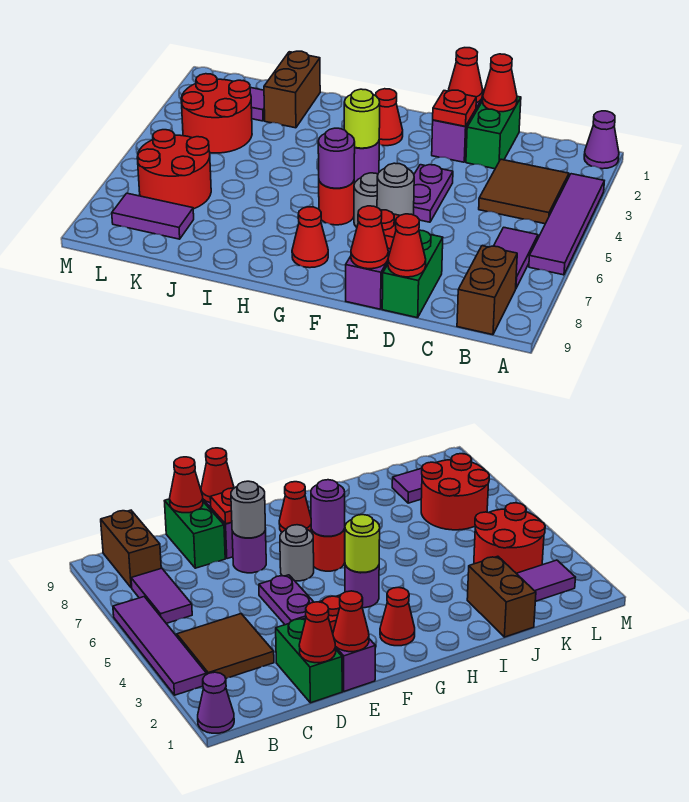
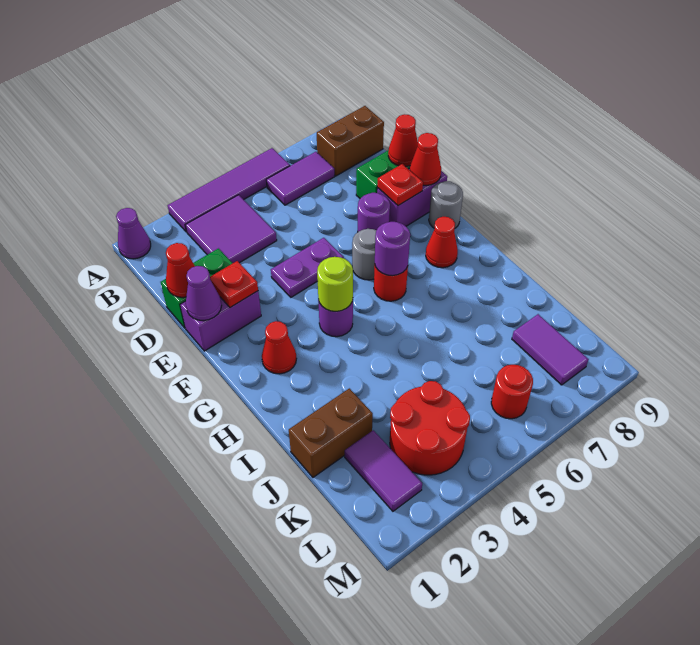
brown tile B3:C4 level 1 -> purple tile B3:C4 level 1
red cone E1 level 2 -> purple cone E1 level 2
grey round brick E7 level 2 -> grey round brick F9 level 1
red round brick K6:L7 level 1 -> red round brick L6 level 1

